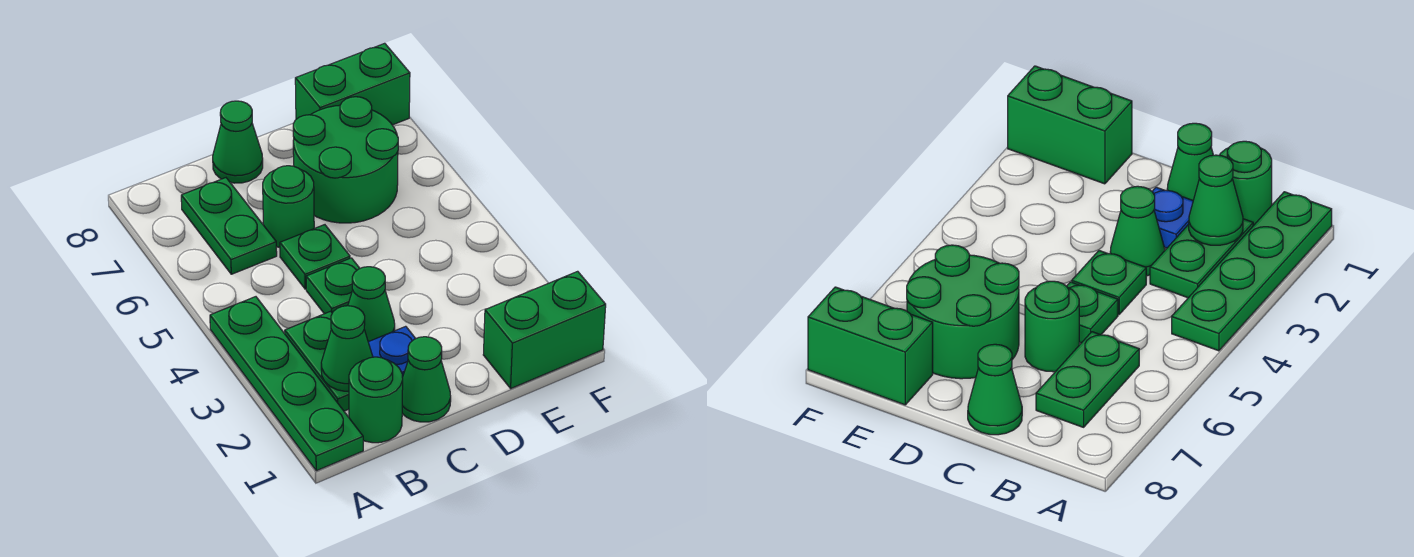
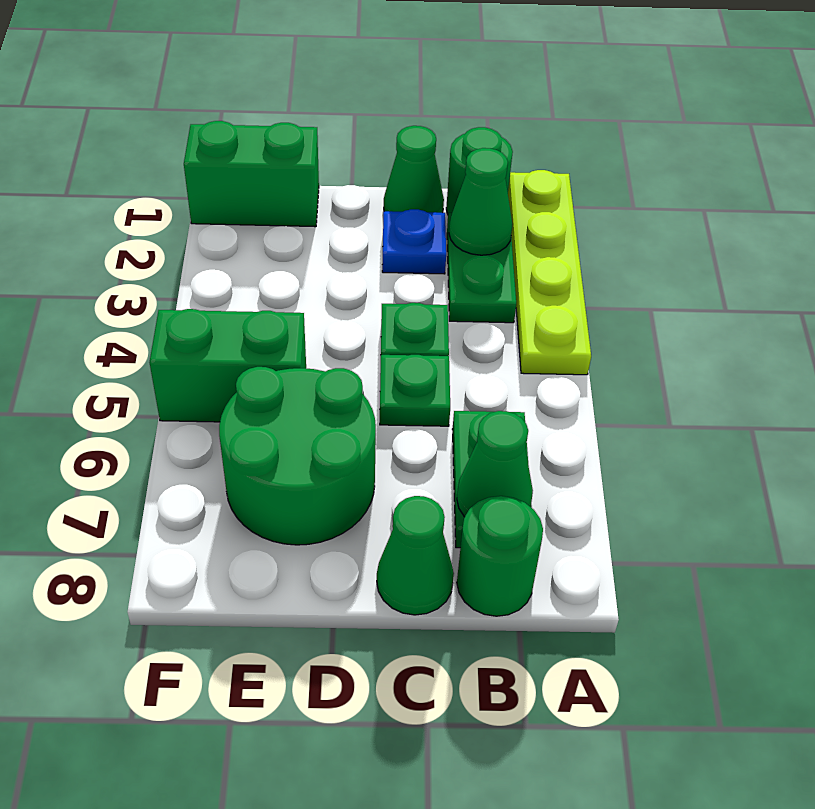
green plate A1:A4 level 1 -> lime plate A1:A4 level 1
green cone C3 level 1 -> green cone B7 level 2
green round brick C6 level 1 -> green round brick B8 level 1
green brick E8:F8 level 1 -> green brick E5:F5 level 1

